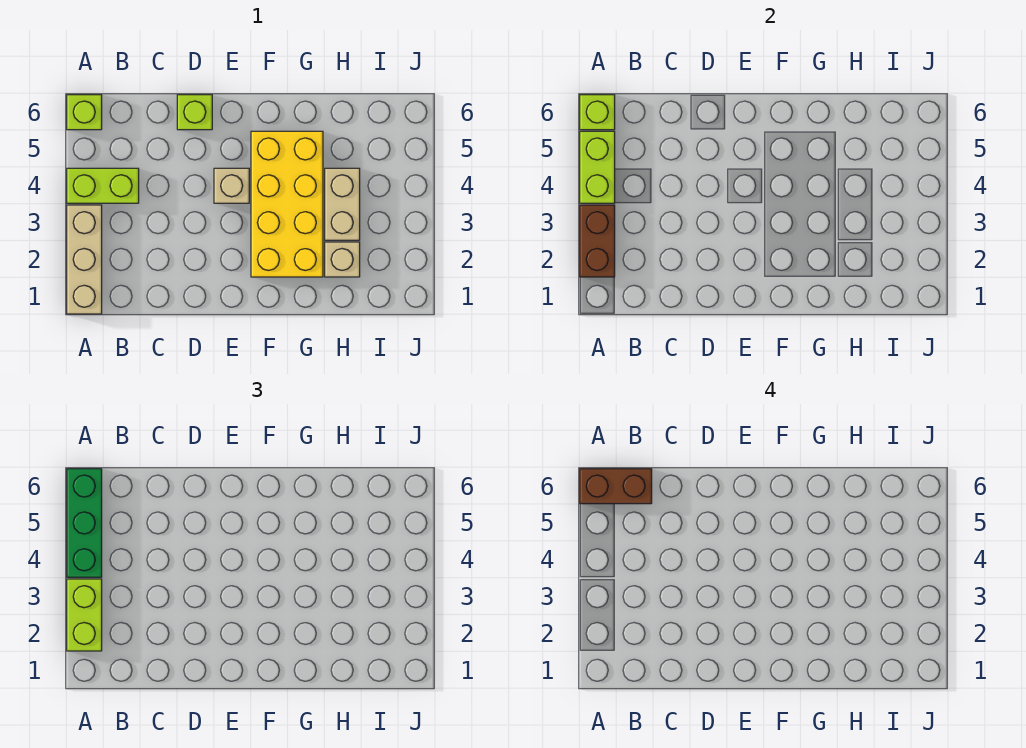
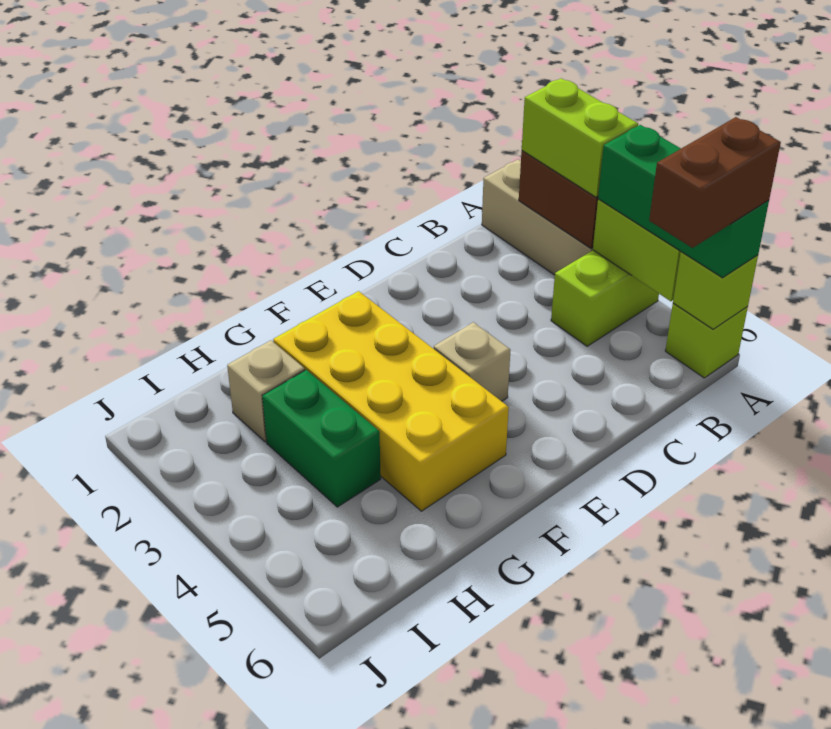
lime brick D6 level 1 -> none
tan brick H3:H4 level 1 -> green brick H3:H4 level 1

